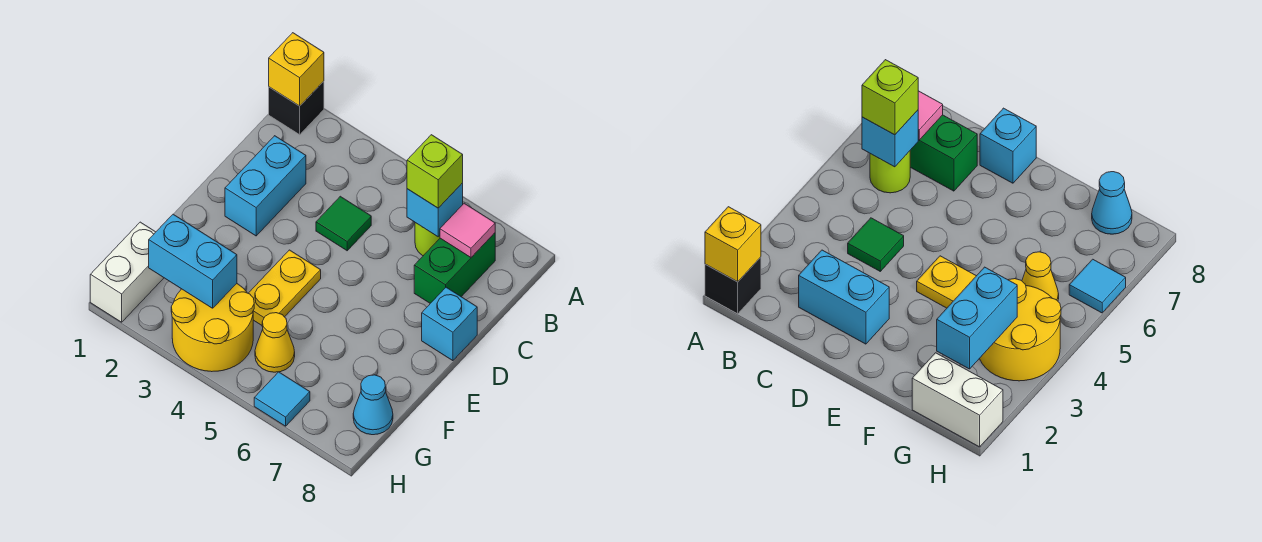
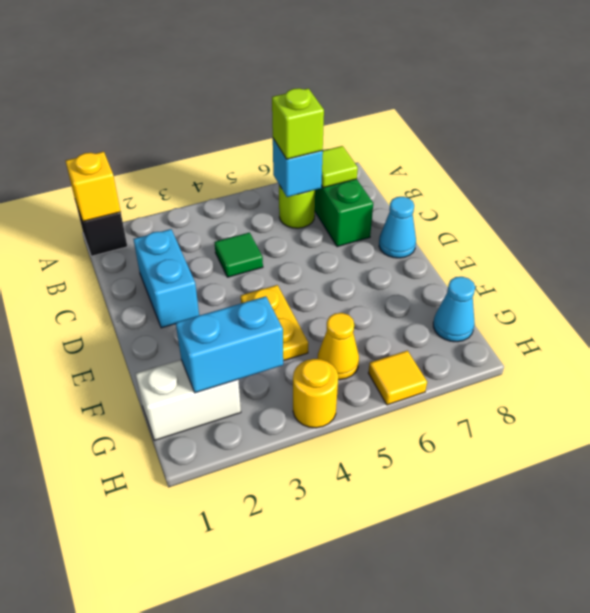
pink tile B7 level 2 -> lime tile B7 level 2
cyan brick D8 level 1 -> cyan cone D8 level 1
white brick G1:H1 level 1 -> white brick G1:G2 level 1
yellow round brick G3:H4 level 1 -> yellow round brick H4 level 1
cyan tile H6 level 1 -> yellow tile H6 level 1

